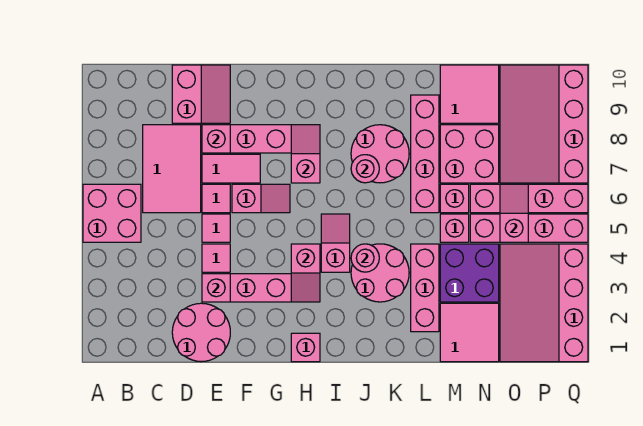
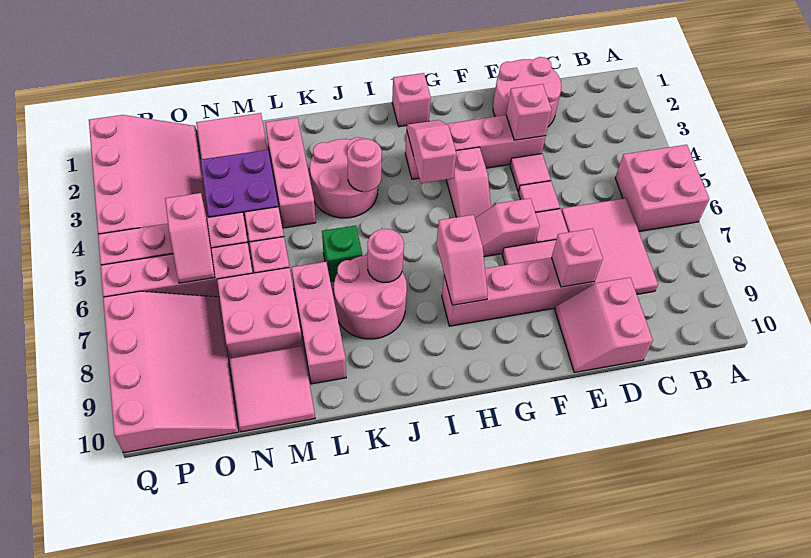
pink slope I4:I5 level 1 top 4 -> pink slope G4:G5 level 1 top 4
none -> green brick K6 level 1
pink brick L6:L9 level 1 -> pink brick L7:L9 level 1

